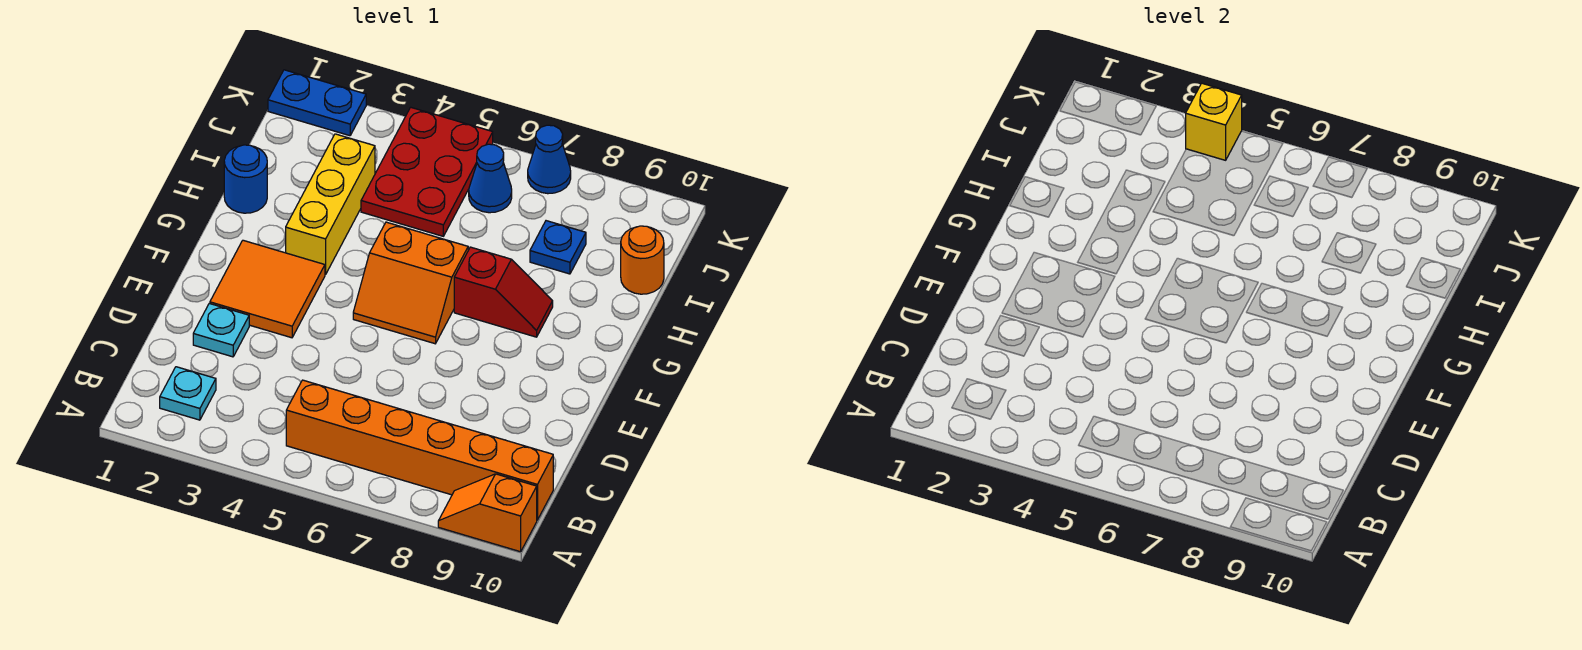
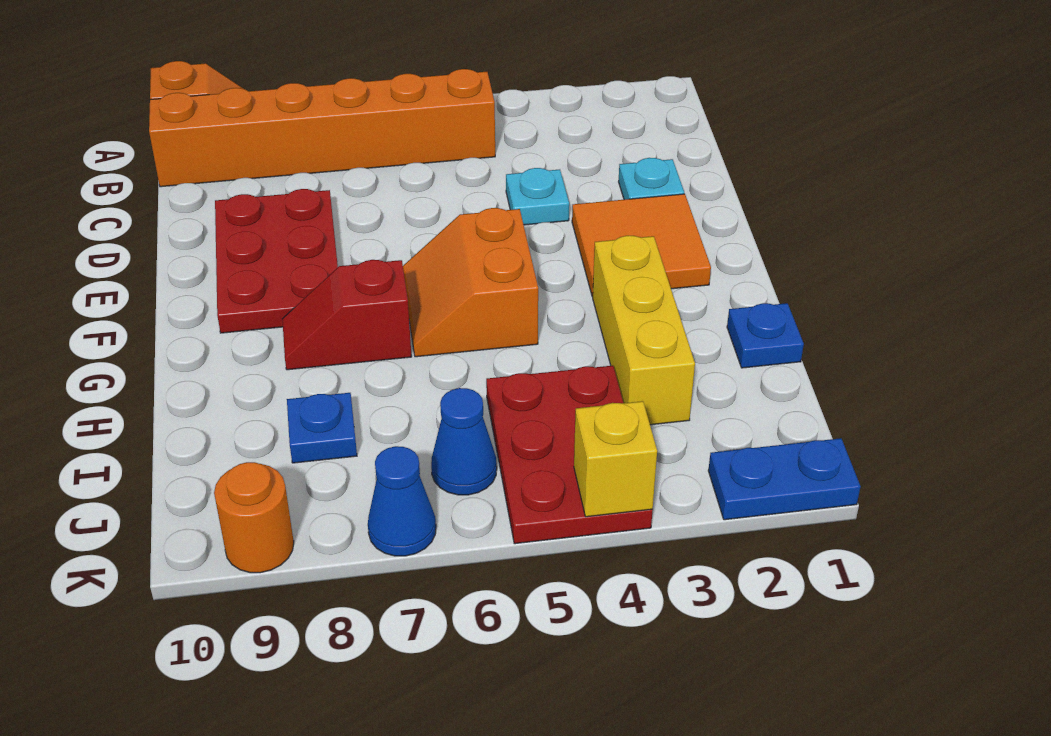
cyan plate B2 level 1 -> cyan plate D4 level 1
none -> red plate D8:F9 level 1
orange slope F5:G6 level 1 top G -> orange slope F5:G6 level 1 top 5
blue round brick H1 level 1 -> blue plate H1 level 1
orange round brick I10 level 1 -> orange round brick K9 level 1

